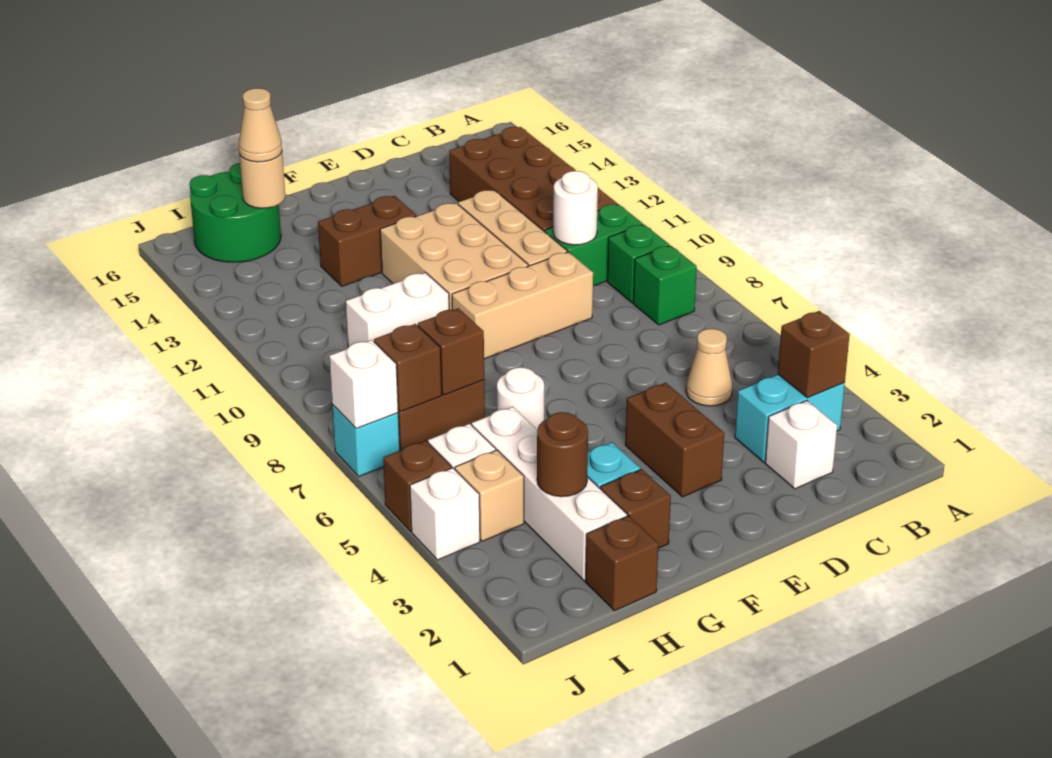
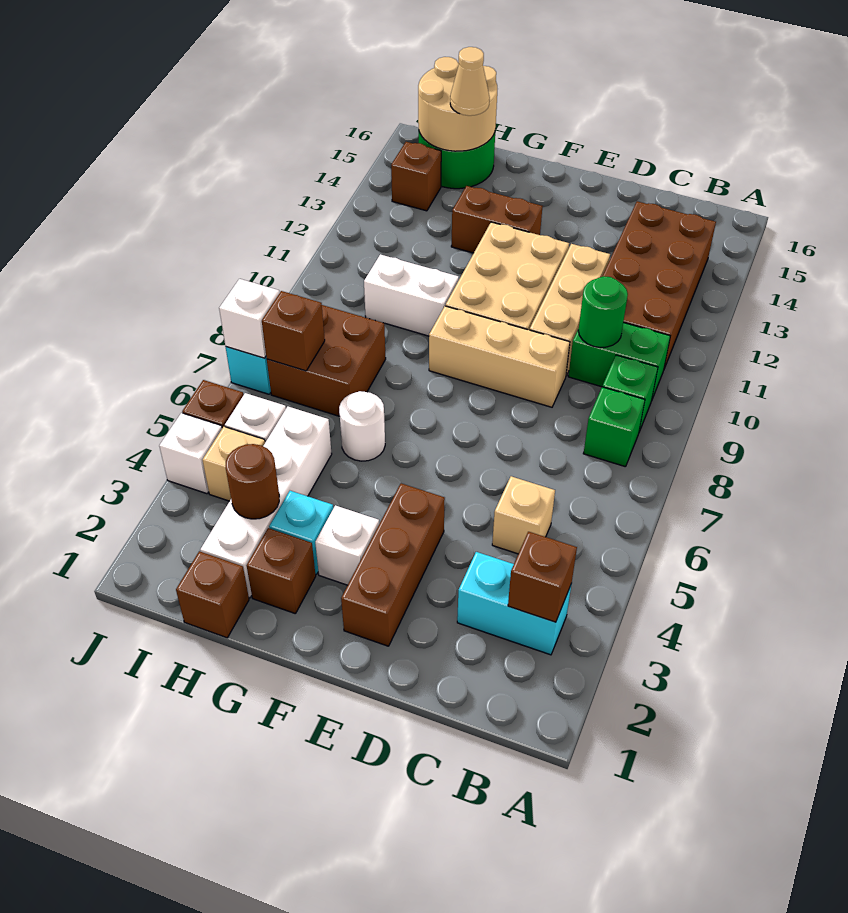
white brick C2 level 1 -> white brick F3 level 1
tan cone C5 level 1 -> tan brick C5 level 1
white round brick C10 level 2 -> green round brick C10 level 2
brown brick E3:E4 level 1 -> brown brick E2:E4 level 1
brown brick H7 level 2 -> brown brick I14 level 1
tan round brick H15 level 2 -> tan round brick H15:I16 level 2

